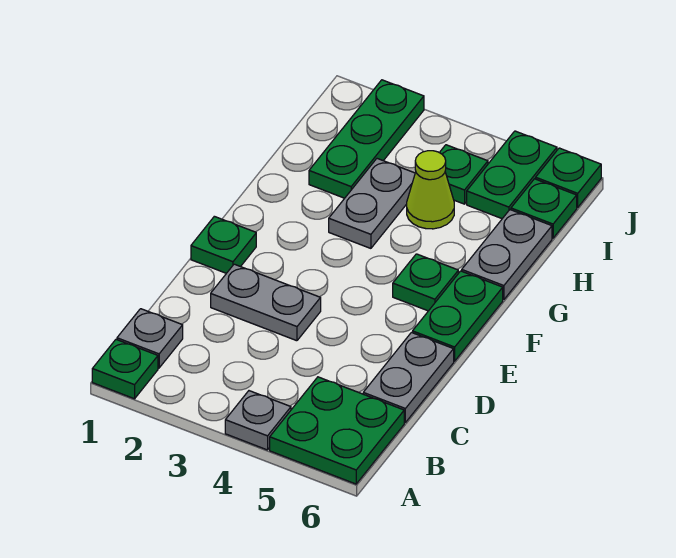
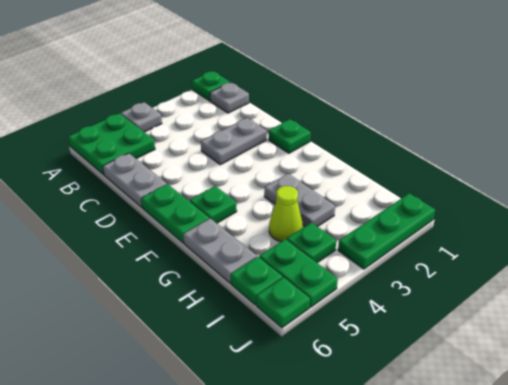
green plate H2:J2 level 1 -> green plate J1:J3 level 1

